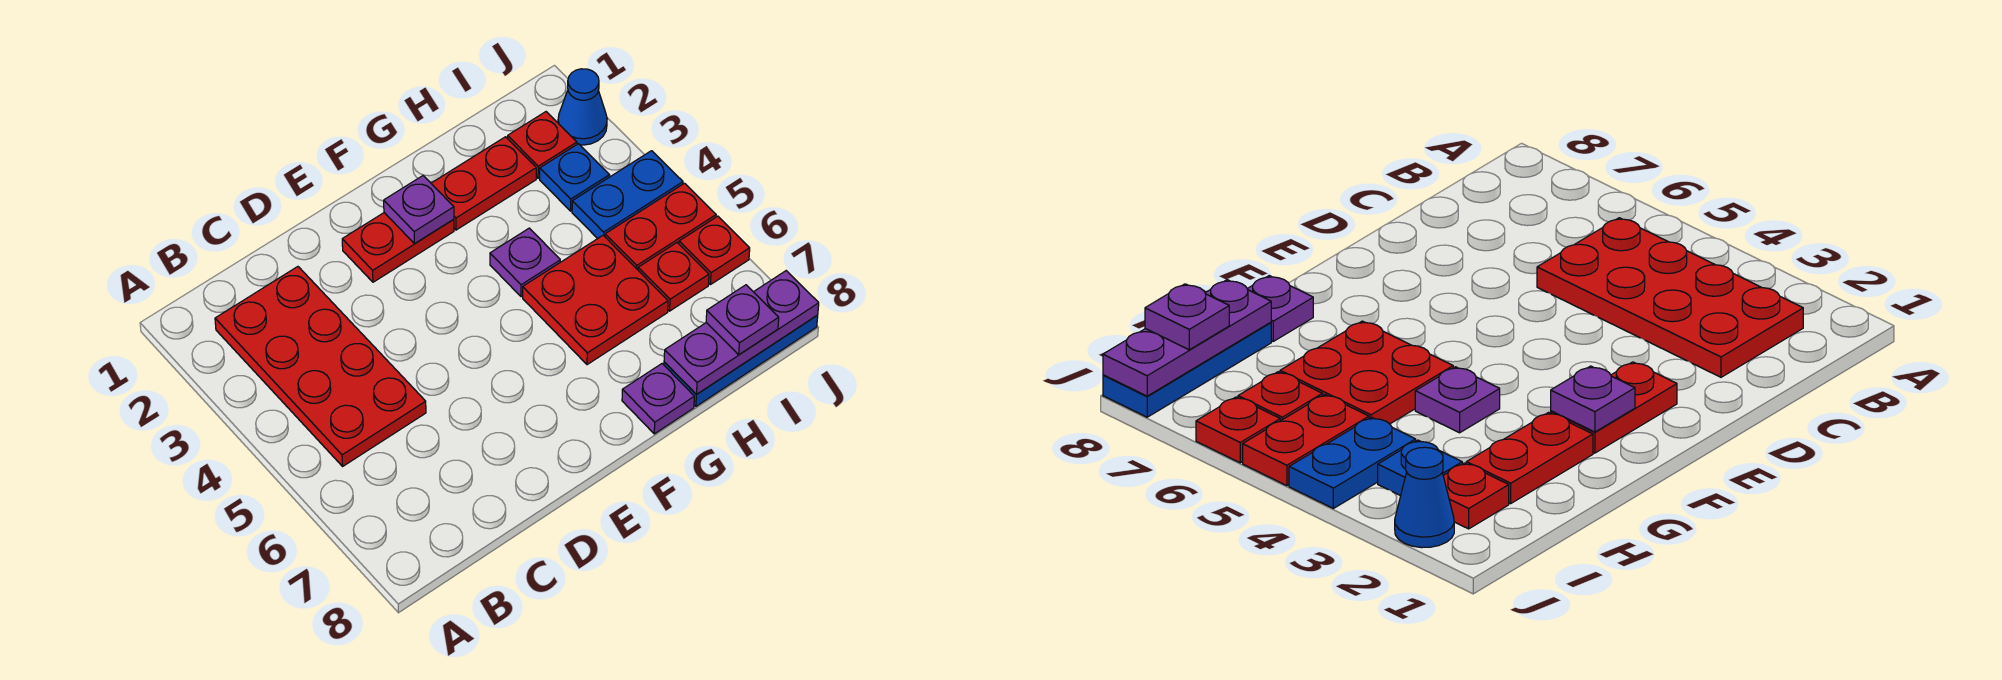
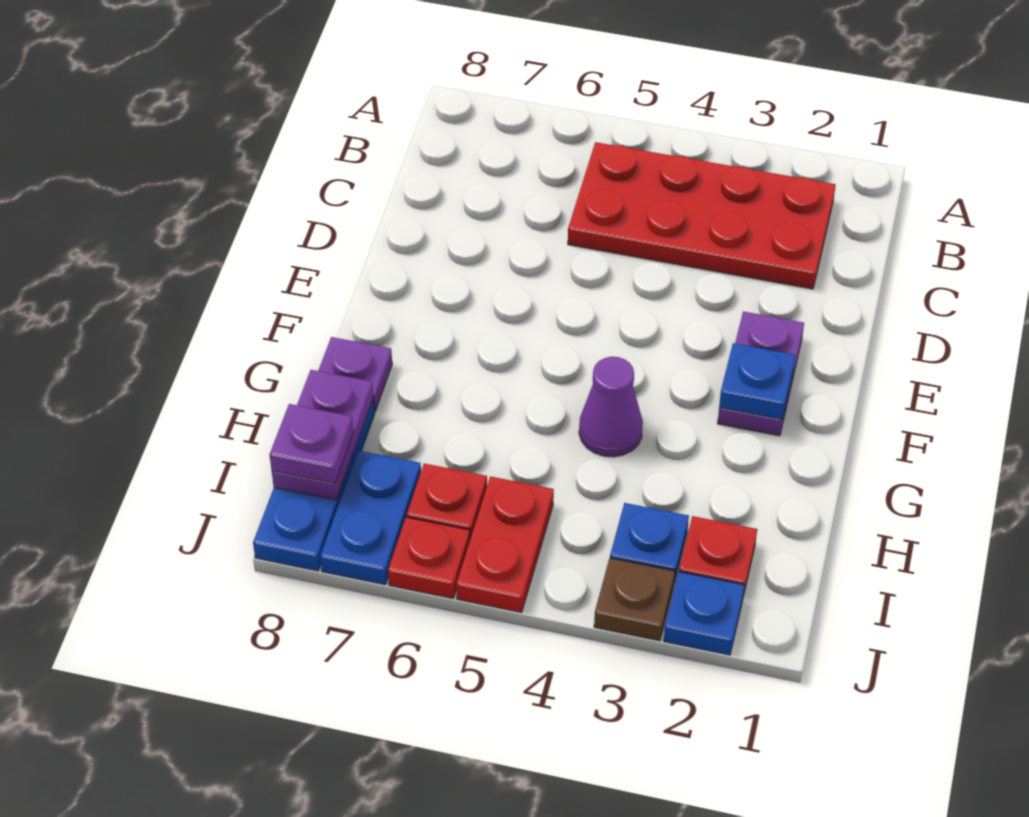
red plate E2:F2 level 1 -> purple plate E2:F2 level 1
purple plate F2 level 2 -> blue plate F2 level 2
red plate G2:H2 level 1 -> none
purple plate G4 level 1 -> purple cone G4 level 1
red plate G5:H6 level 1 -> none
purple plate H8:J8 level 2 -> purple plate H8:I8 level 2
blue plate I4:J4 level 1 -> blue plate I7:J7 level 1
blue cone J2 level 1 -> blue plate J2 level 1
none -> brown plate J3 level 1

